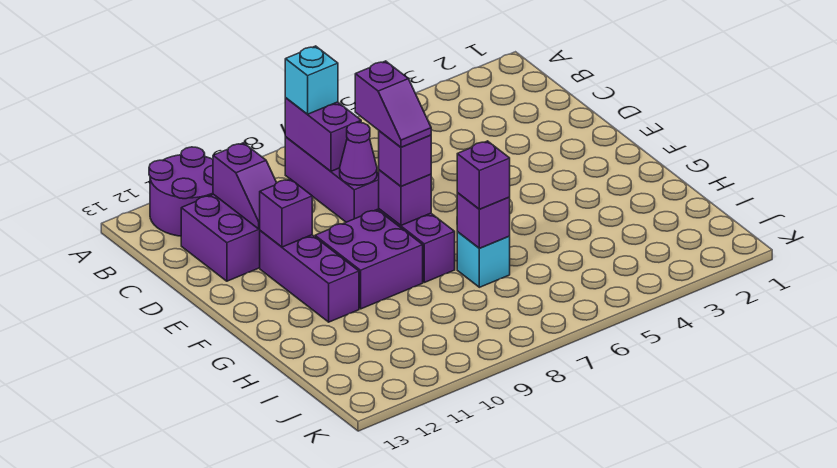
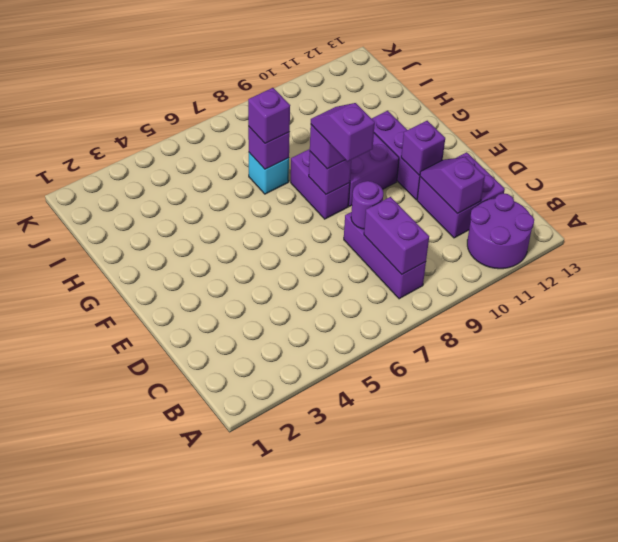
cyan brick B8 level 3 -> none
purple cone D8 level 2 -> purple round brick D8 level 2

